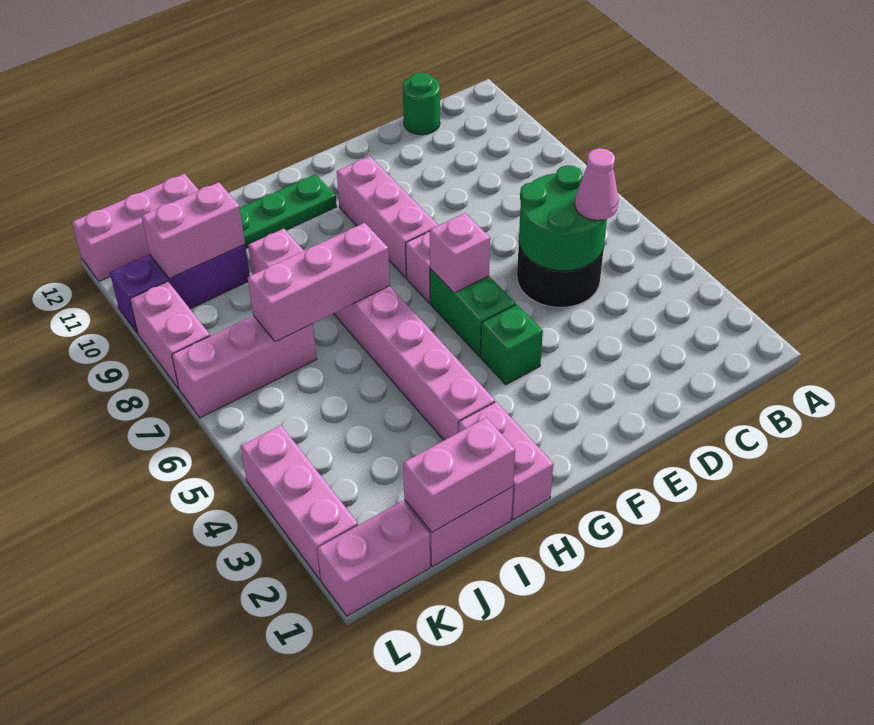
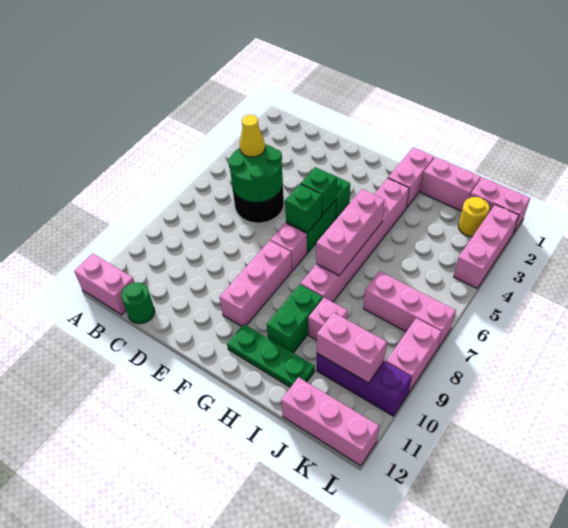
pink cone C5 level 3 -> yellow cone C5 level 3
none -> green brick F5 level 2
pink brick F6 level 2 -> green brick F6 level 2
pink brick H7:J7 level 2 -> pink brick H5:H7 level 2
none -> green brick H9:H10 level 1
pink brick I1:J1 level 2 -> pink brick A12:B12 level 1
none -> yellow round brick K2 level 1

